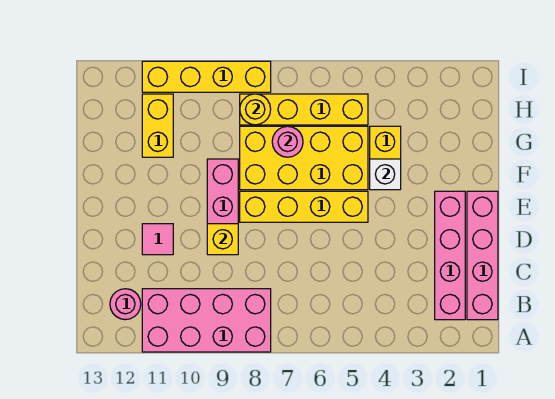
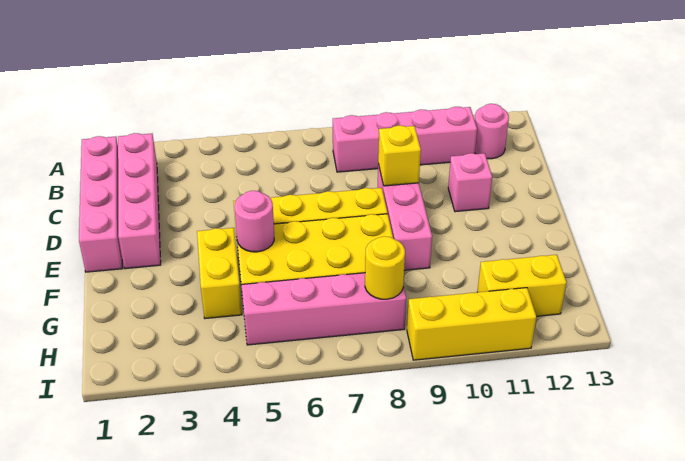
pink brick A8:B11 level 1 -> pink brick B8:B11 level 1
pink tile D11 level 1 -> pink brick D11 level 1
white brick F4 level 2 -> none
pink round brick G7 level 2 -> pink round brick F5 level 2
yellow brick G11:H11 level 1 -> yellow brick H11:H12 level 1
yellow brick H5:H8 level 1 -> pink brick H5:H8 level 1
yellow brick I8:I11 level 1 -> yellow brick I9:I11 level 1

